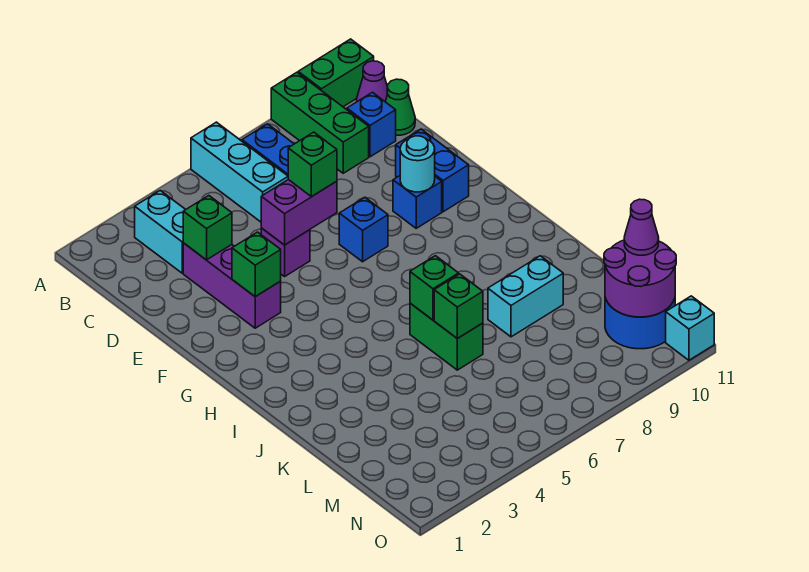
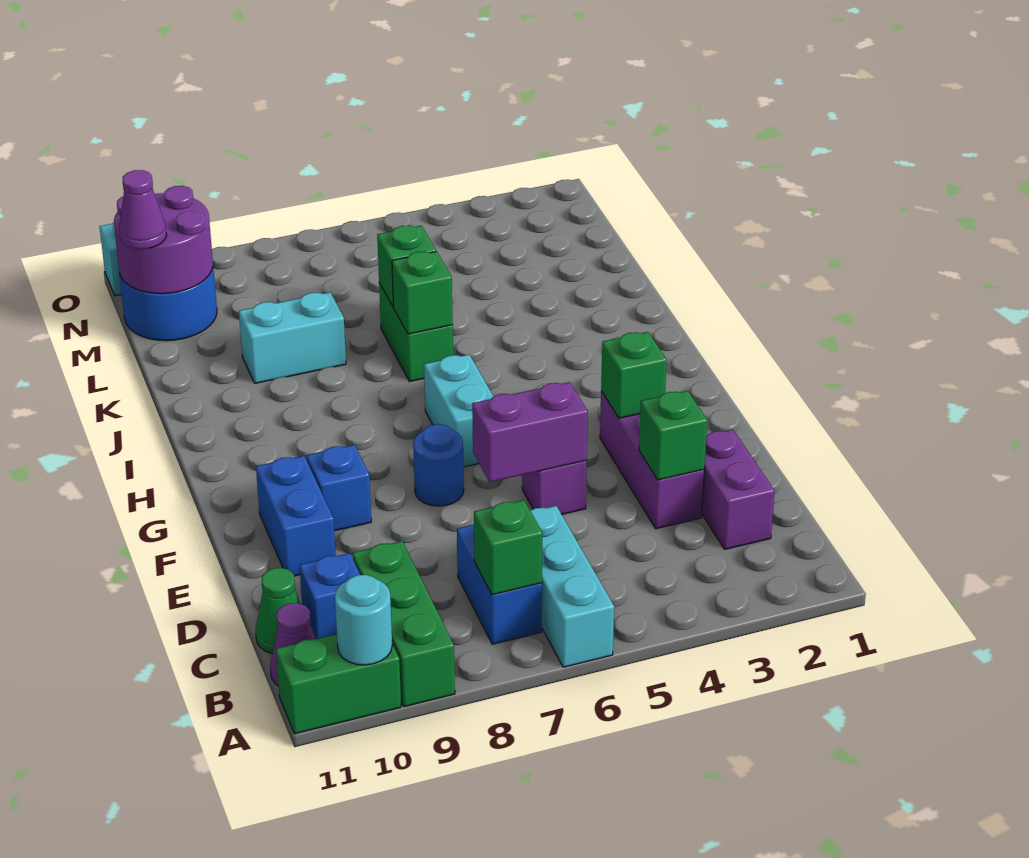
cyan brick B3:C3 level 1 -> cyan brick G6:H6 level 1
none -> purple brick C2:D2 level 1
green brick E6 level 3 -> green brick B7 level 2
blue brick F7 level 1 -> blue round brick F7 level 1
cyan round brick F9 level 2 -> cyan round brick A10 level 2

